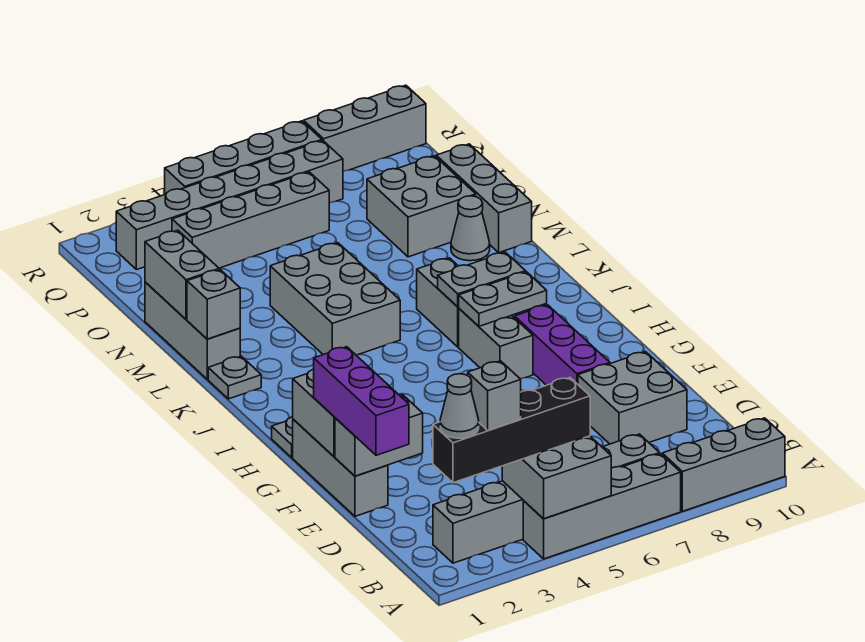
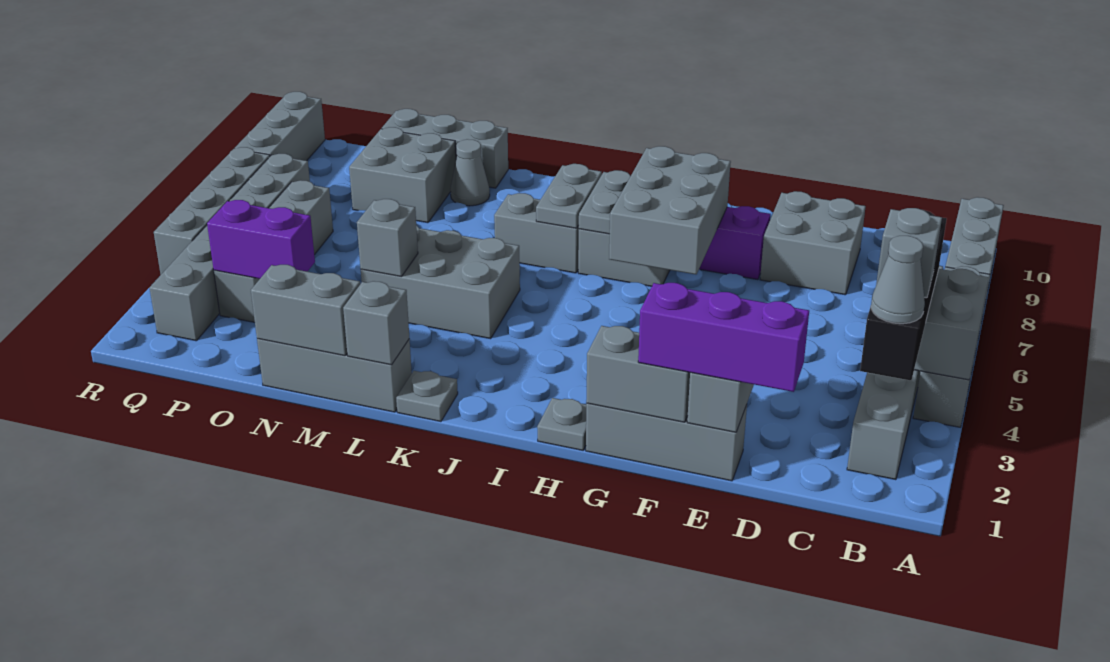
none -> grey brick G6:H8 level 2
none -> grey brick M4 level 2
none -> purple brick O3:P3 level 2

